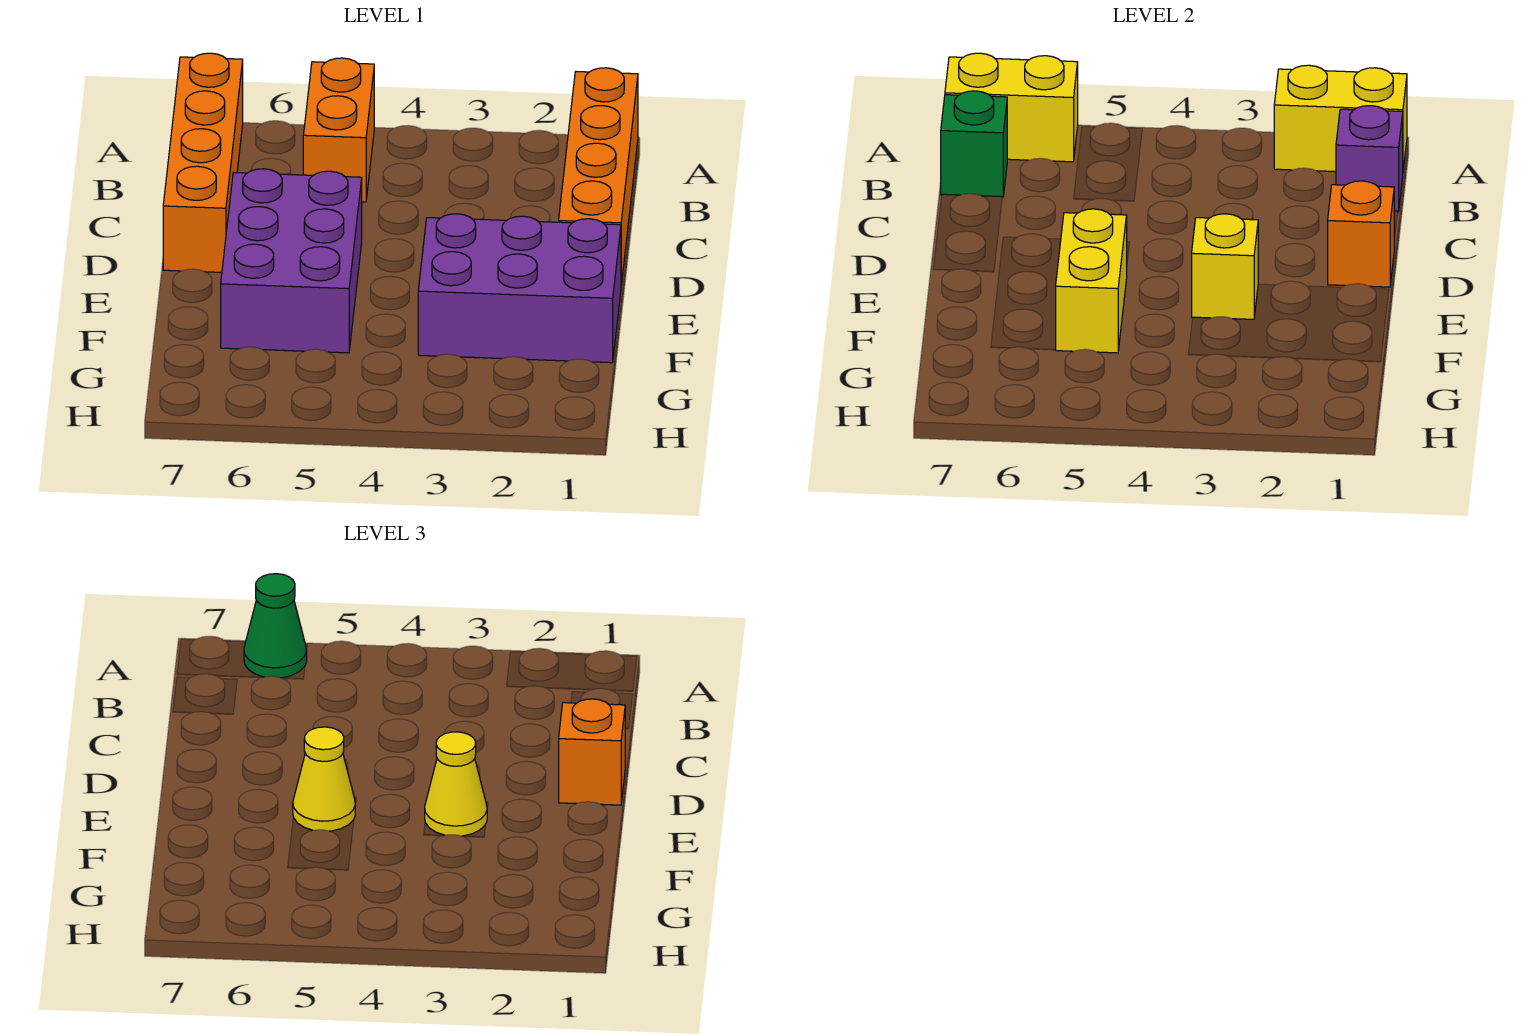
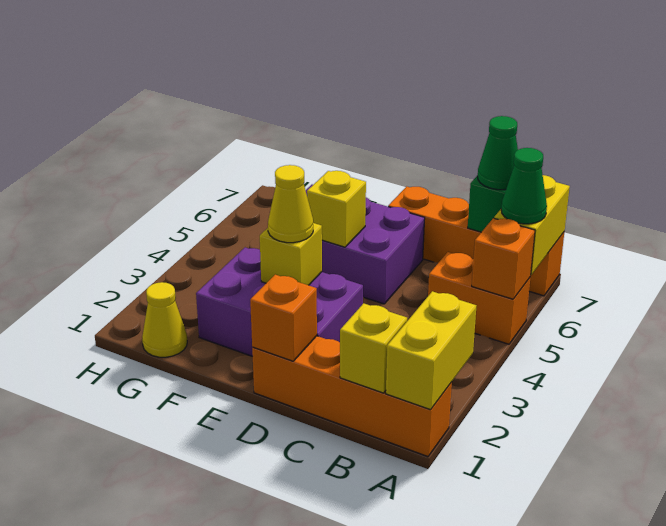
purple brick B1 level 2 -> yellow brick B1 level 2
none -> green cone B7 level 3
orange brick D1 level 3 -> orange brick A5 level 2
purple brick E1:F3 level 1 -> purple brick D2:F3 level 1
yellow brick E5:F5 level 2 -> yellow brick E5 level 2
yellow cone E5 level 3 -> yellow cone G1 level 1

